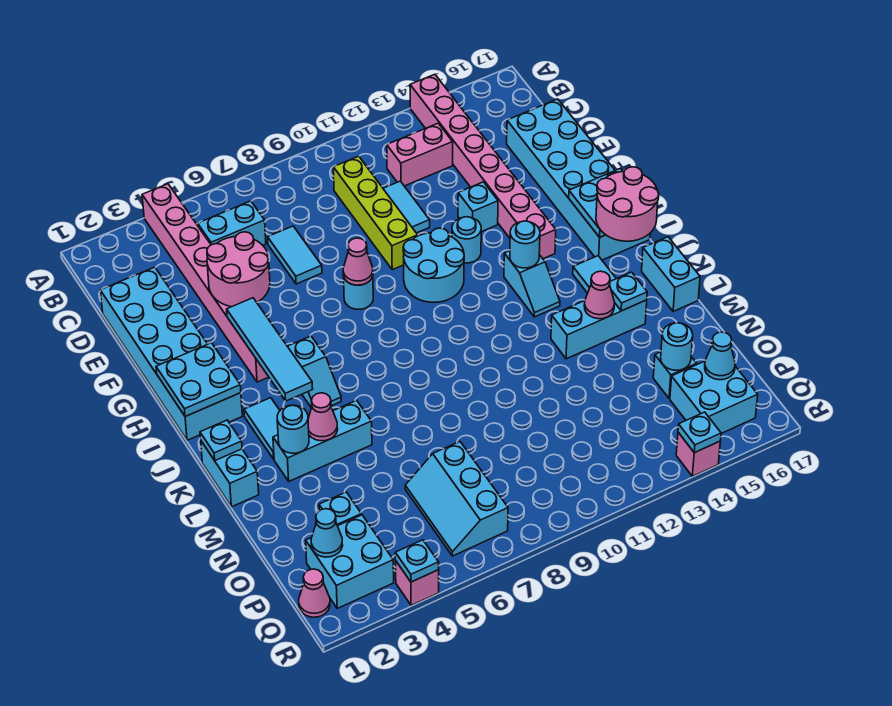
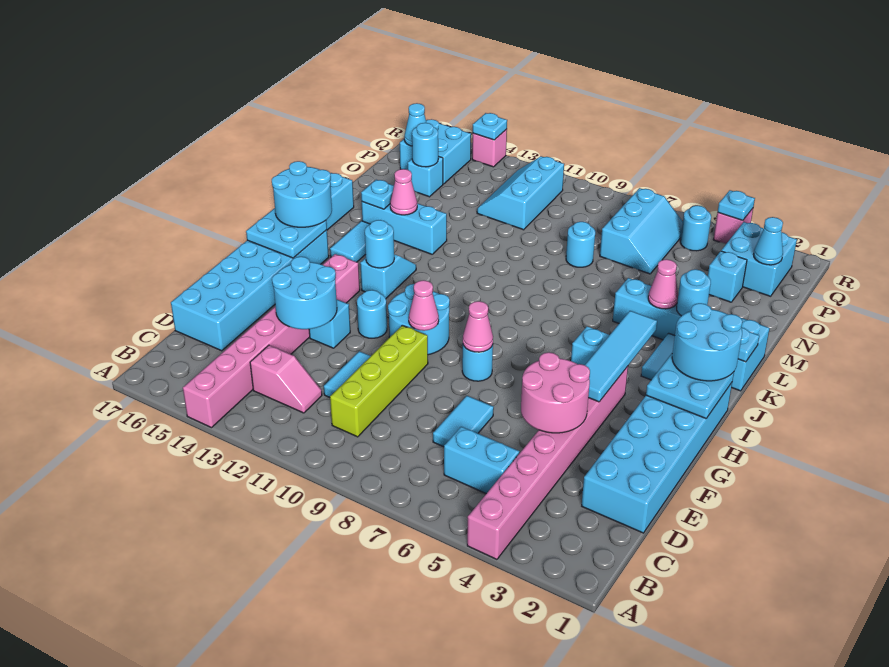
pink brick C12:C13 level 1 -> pink slope C12:C13 level 1 top 13
none -> cyan round brick E13:F14 level 2
none -> cyan round brick I1:J2 level 3
pink round brick I16:J17 level 3 -> cyan round brick I16:J17 level 3
none -> cyan round brick N8 level 1
none -> cyan slope O11:Q12 level 1 top 11
pink cone Q1 level 1 -> pink cone G10 level 2
none -> cyan round brick Q5 level 1

